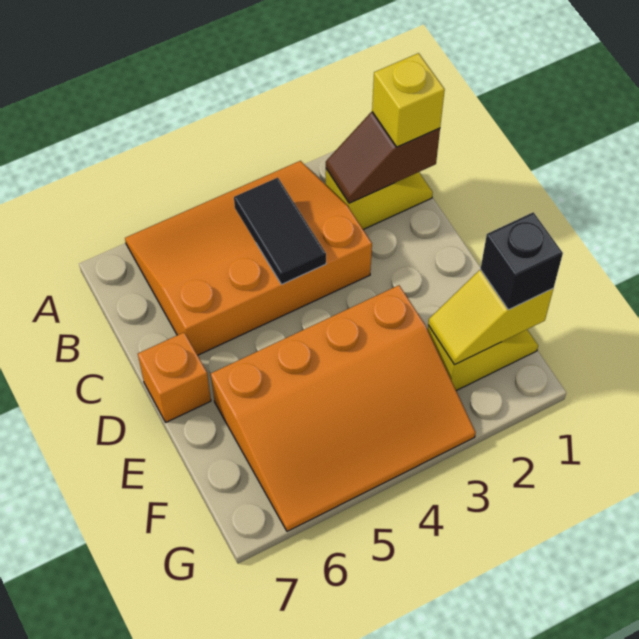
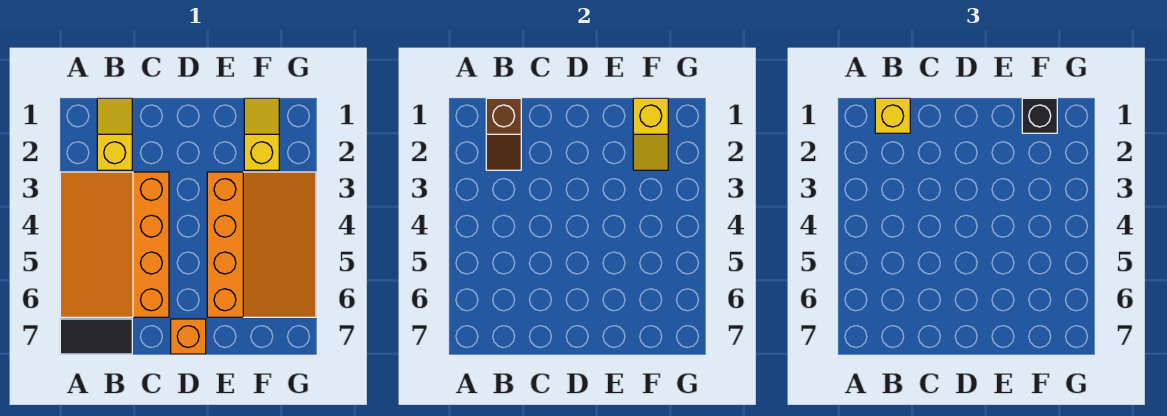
black tile B4:C4 level 2 -> black tile A7:B7 level 1

